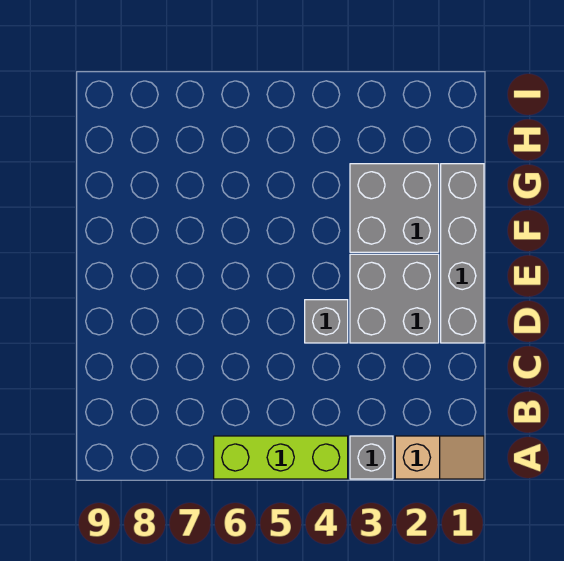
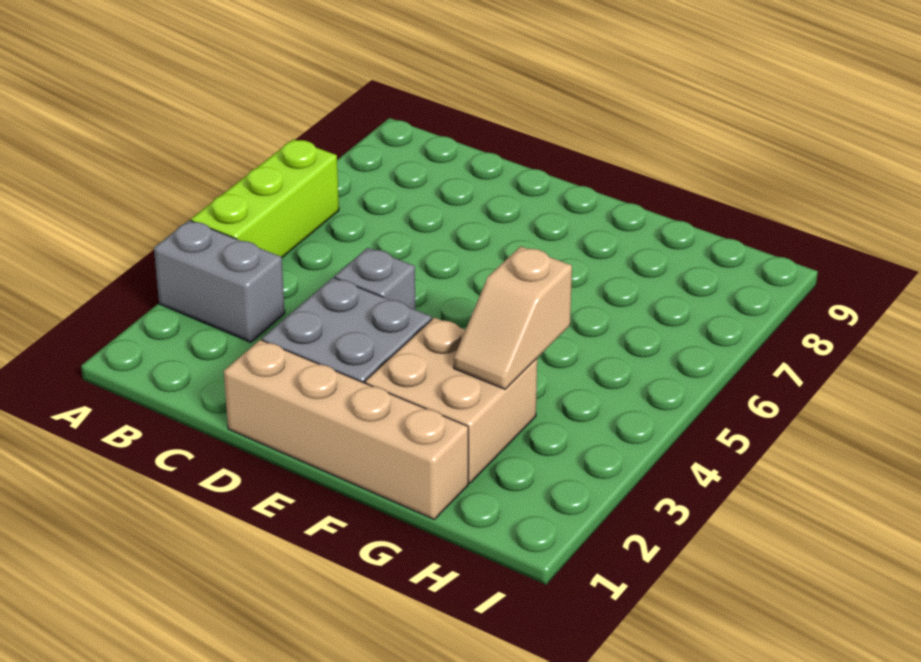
tan slope A1:A2 level 1 top 2 -> tan slope G3:G4 level 2 top 4
grey brick A3 level 1 -> grey brick A3:B3 level 1
grey brick D1:G1 level 1 -> tan brick D1:G1 level 1
grey brick F2:G3 level 1 -> tan brick F2:G3 level 1

